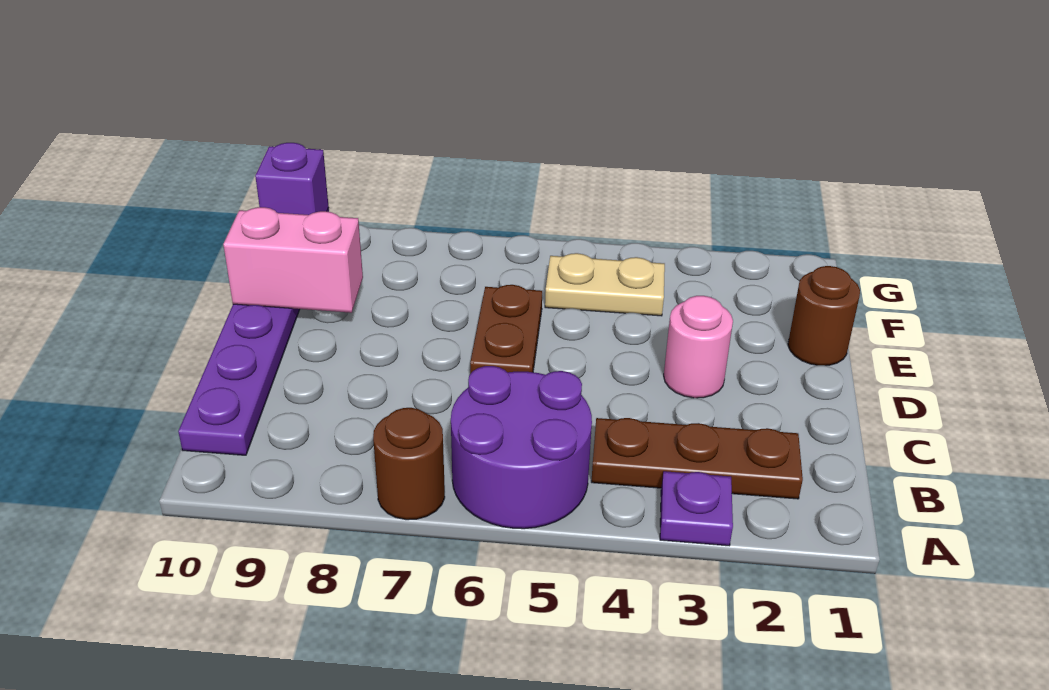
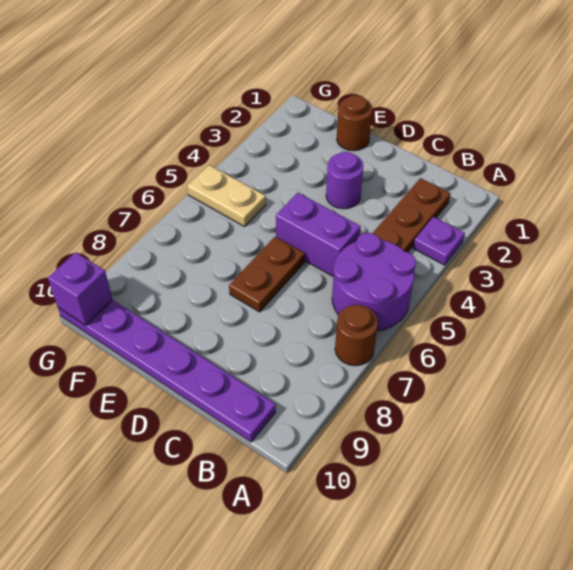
none -> purple brick C5:D5 level 1
pink round brick D3 level 1 -> purple round brick D3 level 1
brown plate D6:E6 level 1 -> brown plate D6:D7 level 1
pink brick E9:E10 level 2 -> none
tan plate F4:F5 level 1 -> tan plate F5:G5 level 1

